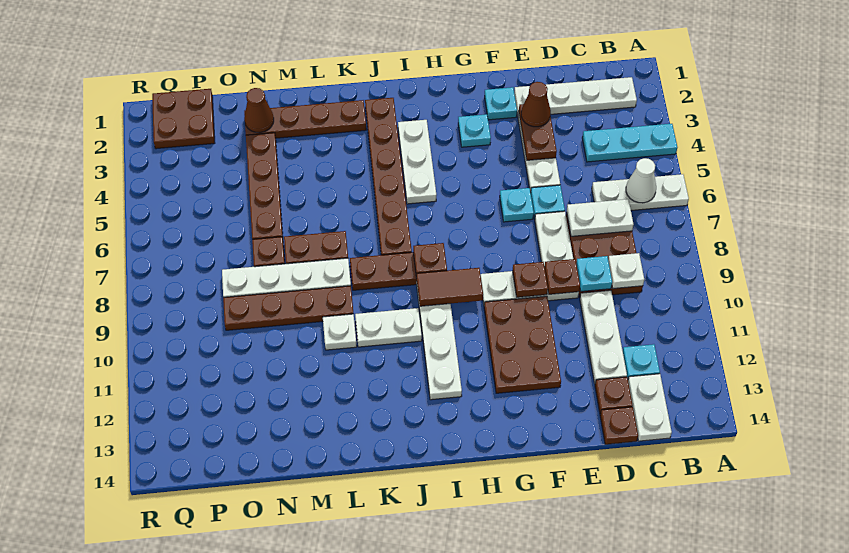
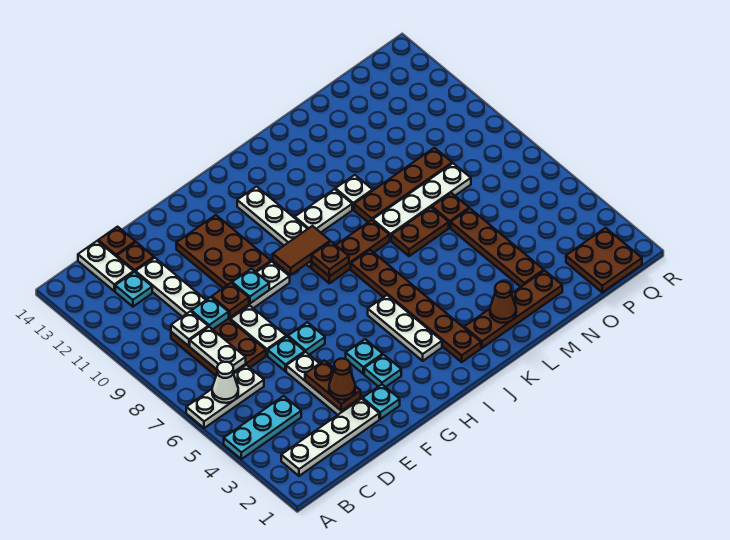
white plate C7:D7 level 2 -> white plate C7:C8 level 2
brown plate F9 level 2 -> cyan plate F9 level 2
none -> cyan plate G4 level 1
brown cone N2 level 2 -> brown cone L2 level 2

